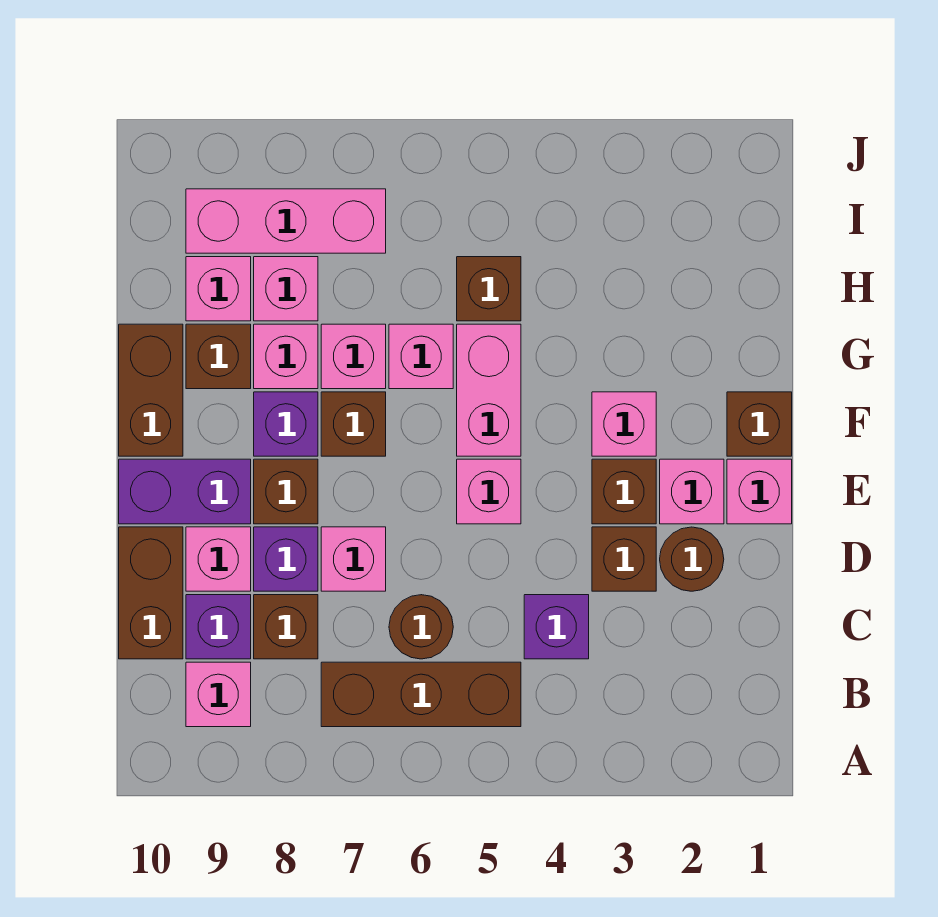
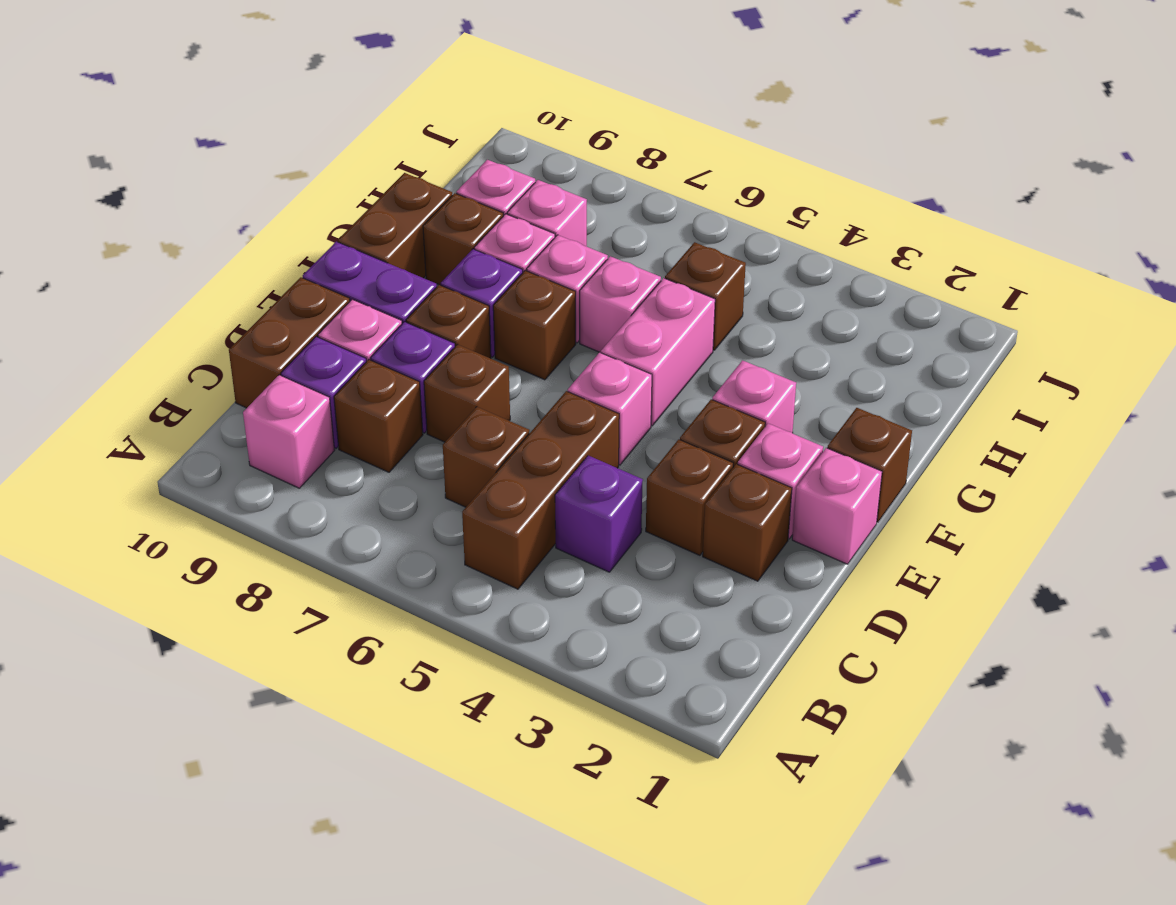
brown brick B5:B7 level 1 -> brown brick B5:D5 level 1
brown round brick C6 level 1 -> brown brick C6 level 1
brown round brick D2 level 1 -> brown brick D2 level 1
pink brick D7 level 1 -> brown brick D7 level 1
pink brick I7:I9 level 1 -> none

